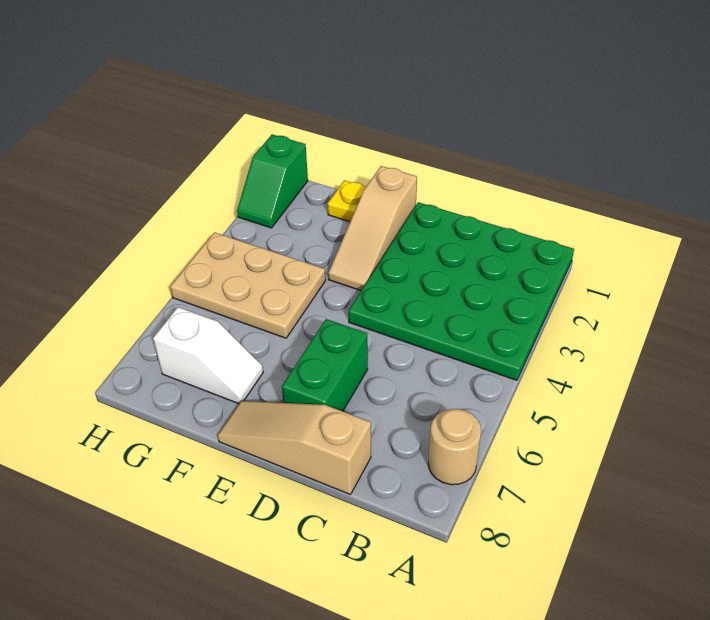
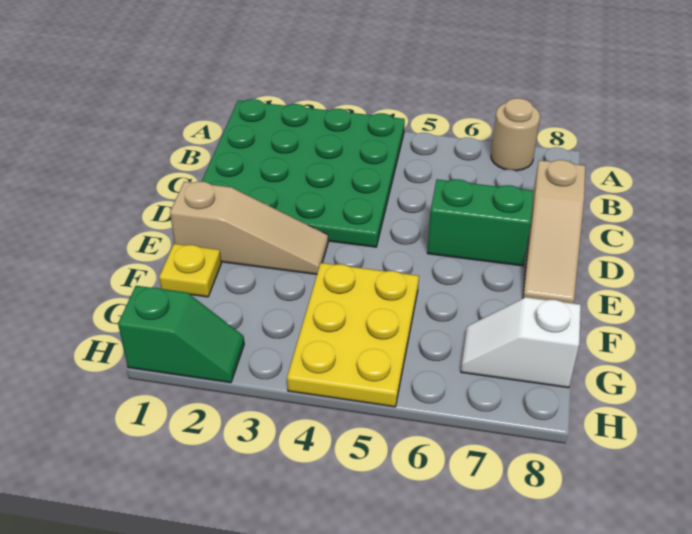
tan plate F4:H5 level 1 -> yellow plate F4:H5 level 1
white slope F7:G7 level 1 top G -> white slope G7:G8 level 1 top 8

